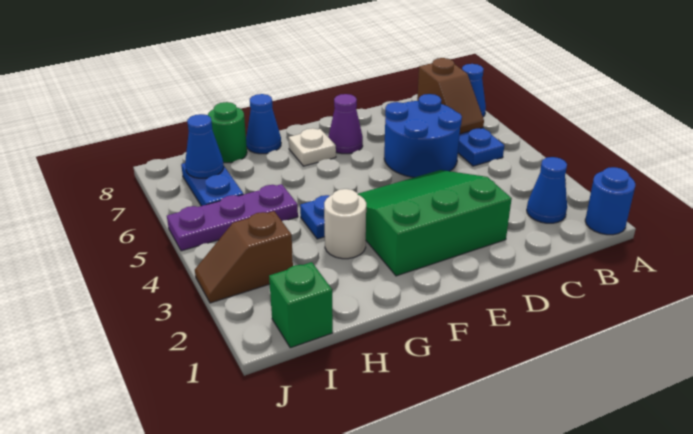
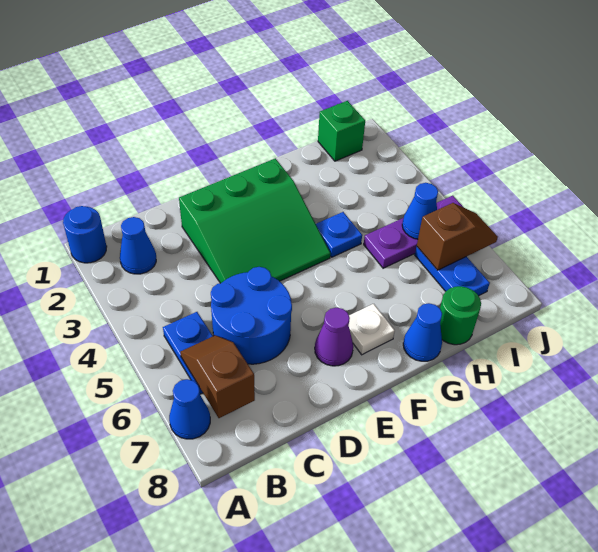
white round brick G3 level 1 -> none
brown slope I3:J3 level 1 top I -> brown slope I6:J6 level 2 top I
blue cone I7 level 2 -> blue cone I5 level 2

